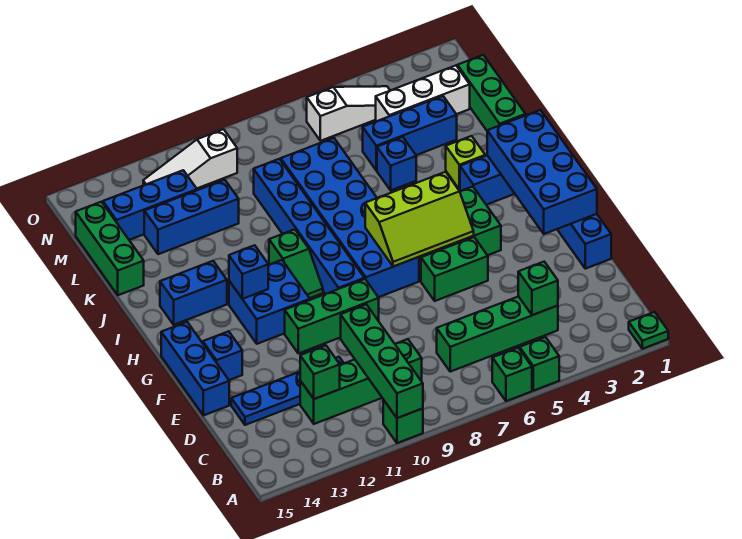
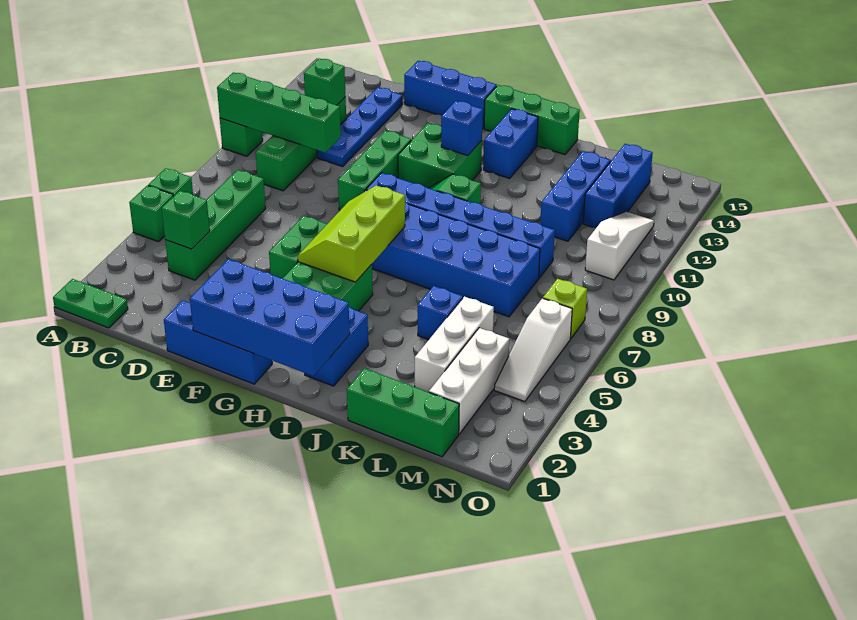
green plate A1 level 1 -> green plate A1:B1 level 1
blue brick F14 level 1 -> none
blue brick G11:H12 level 1 -> green brick G11:H12 level 1
lime brick J3 level 1 -> lime brick N7 level 1
green brick K15:M15 level 1 -> green brick H15:J15 level 1
blue brick L3:L5 level 1 -> white brick L3:L5 level 1

